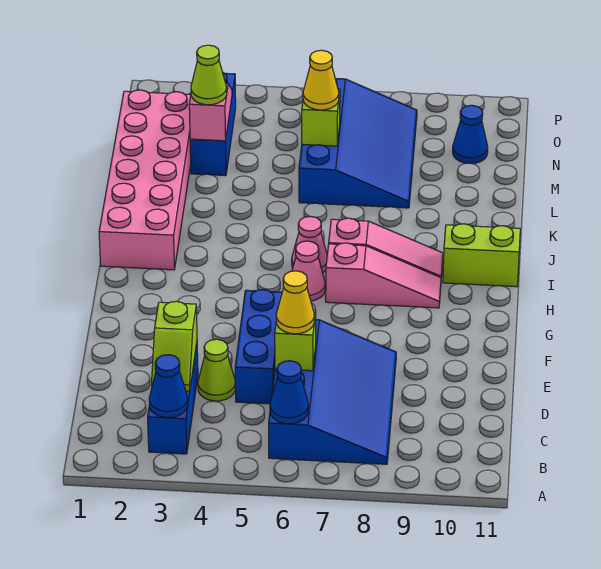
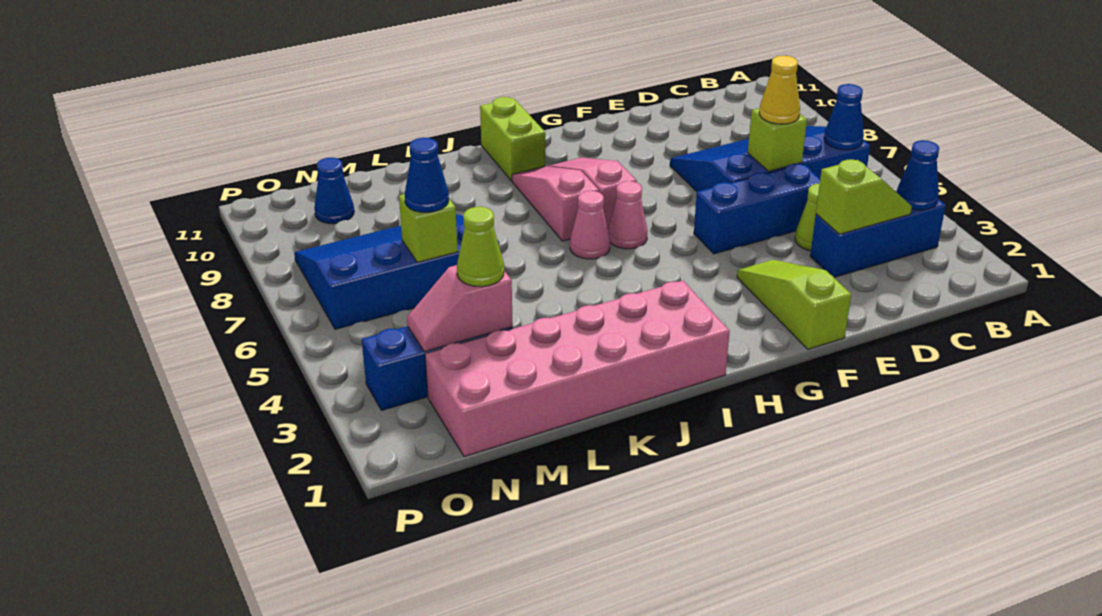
none -> lime slope F1:F3 level 1 top 1
yellow cone M6 level 3 -> blue cone M6 level 3

